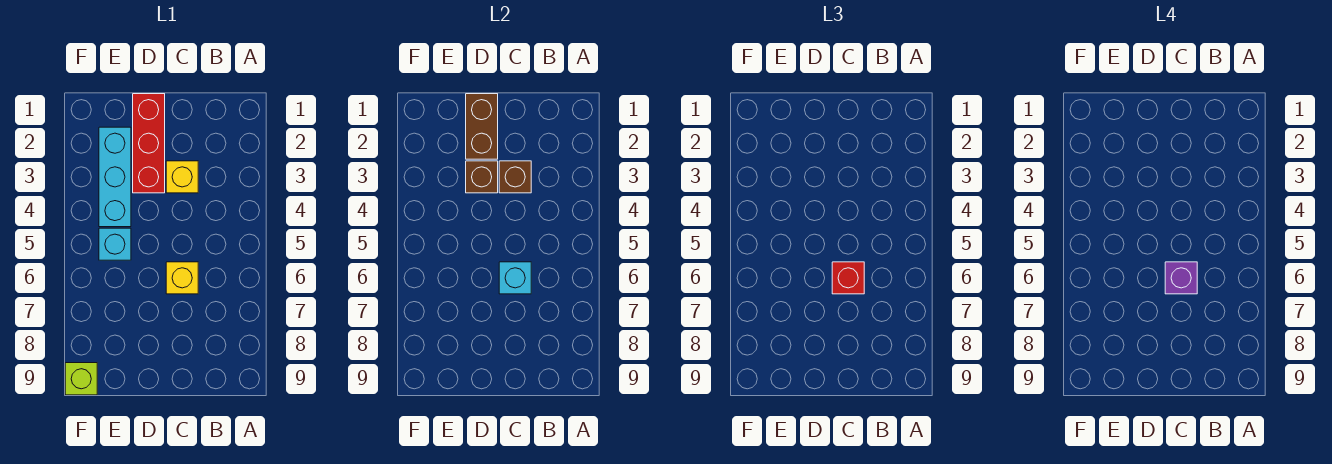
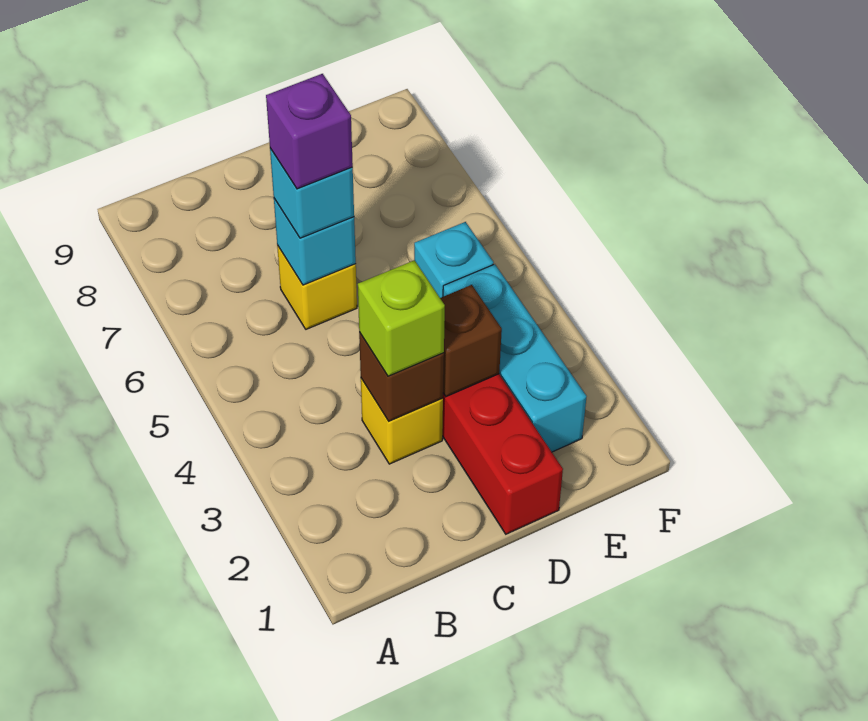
red brick C6 level 3 -> cyan brick C6 level 3
brown brick D1:D2 level 2 -> none
lime brick F9 level 1 -> lime brick C3 level 3

